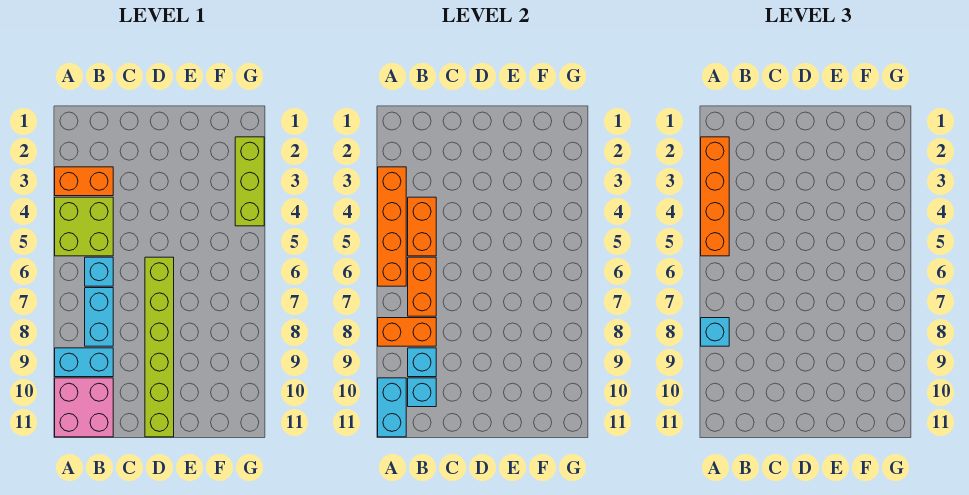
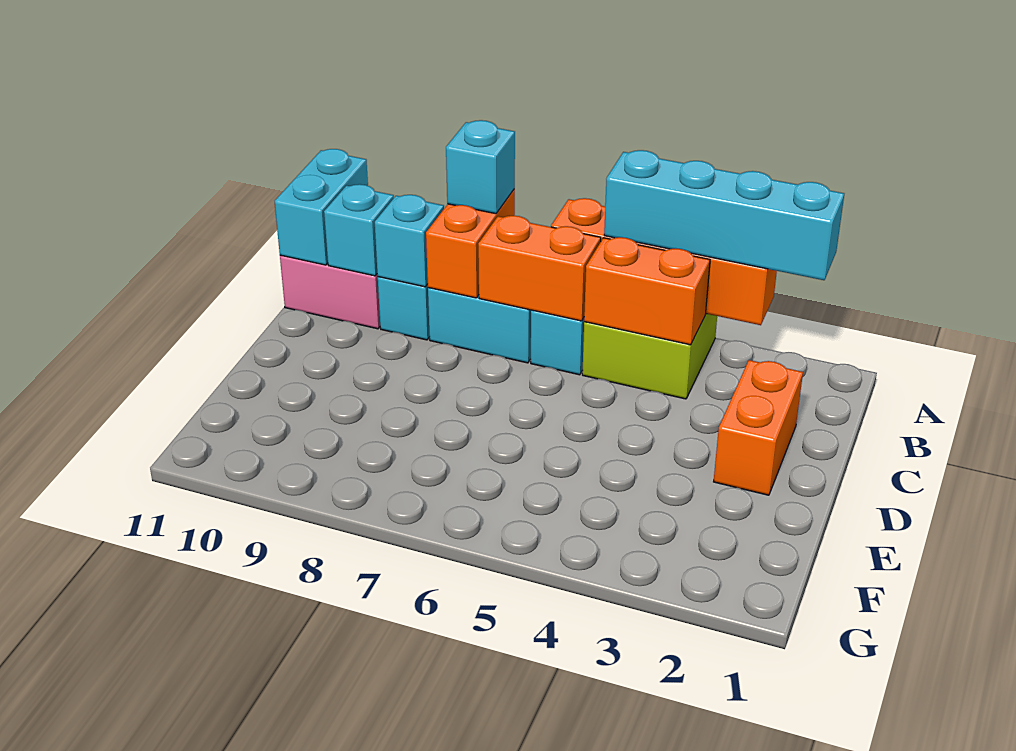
orange brick A2:A5 level 3 -> cyan brick A2:A5 level 3
orange brick A3:B3 level 1 -> orange brick C2:D2 level 1
cyan brick A10:A11 level 2 -> cyan brick A11:B11 level 2
lime brick D6:D11 level 1 -> none
lime brick G2:G4 level 1 -> none

